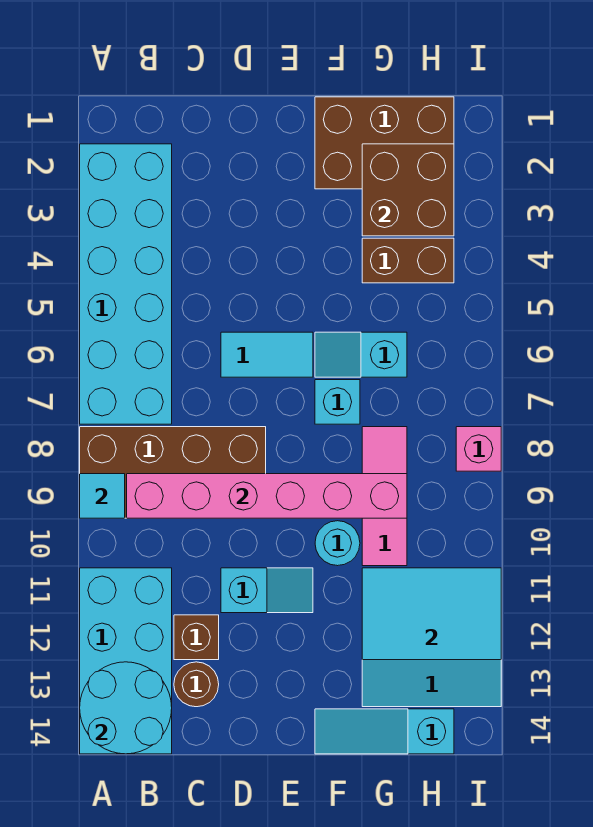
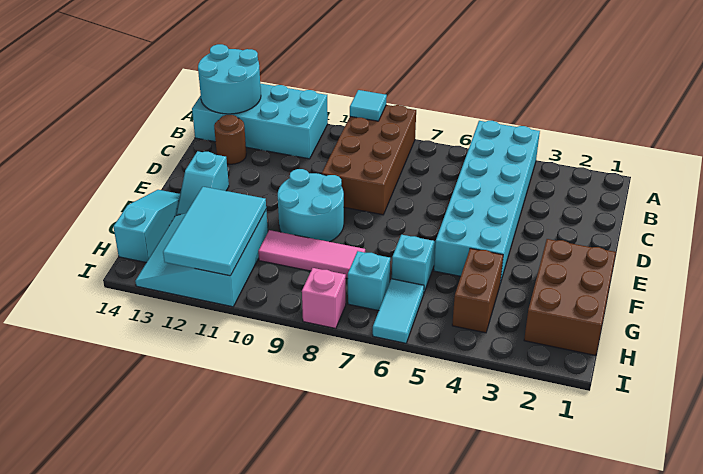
cyan brick A2:B7 level 1 -> cyan brick A4:F5 level 1
pink brick B9:G9 level 2 -> none
brown brick C12 level 1 -> none
cyan tile D6:E6 level 1 -> cyan tile H6:I6 level 1
cyan slope D11:E11 level 1 top D -> cyan slope E13:F13 level 1 top E
cyan brick F7 level 1 -> cyan brick H7 level 1
cyan round brick F10 level 1 -> cyan round brick E9:F10 level 1
brown brick G2:H3 level 2 -> none

